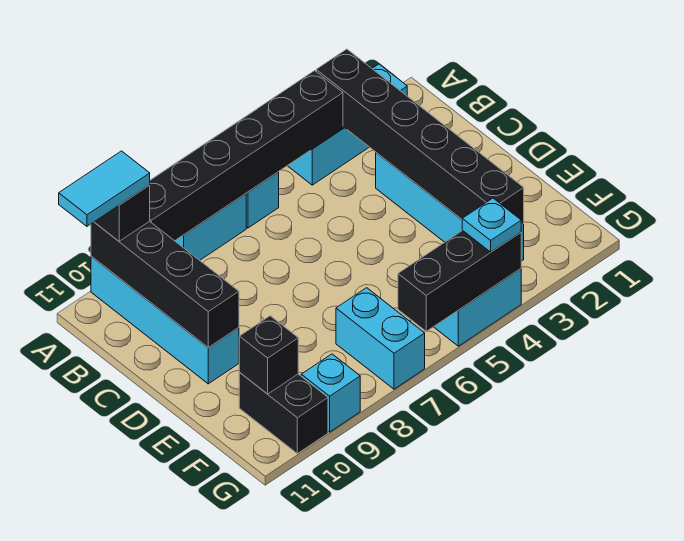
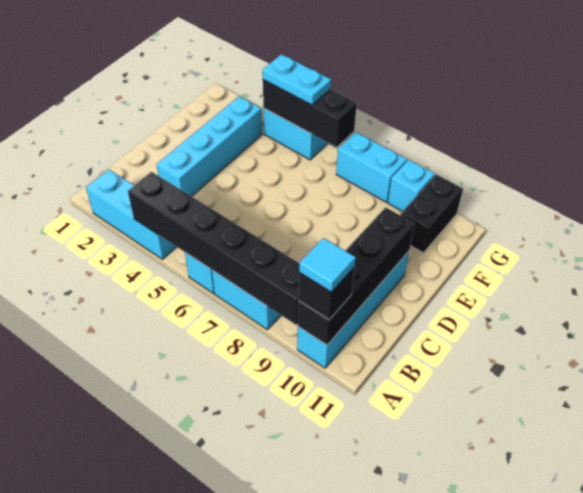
black brick A3:F3 level 2 -> none
cyan tile A10:A11 level 4 -> cyan tile A10 level 4
cyan brick F7:G7 level 1 -> cyan brick G7:G8 level 1
black brick F10 level 2 -> none
cyan plate G4 level 3 -> cyan plate G4:G5 level 3

